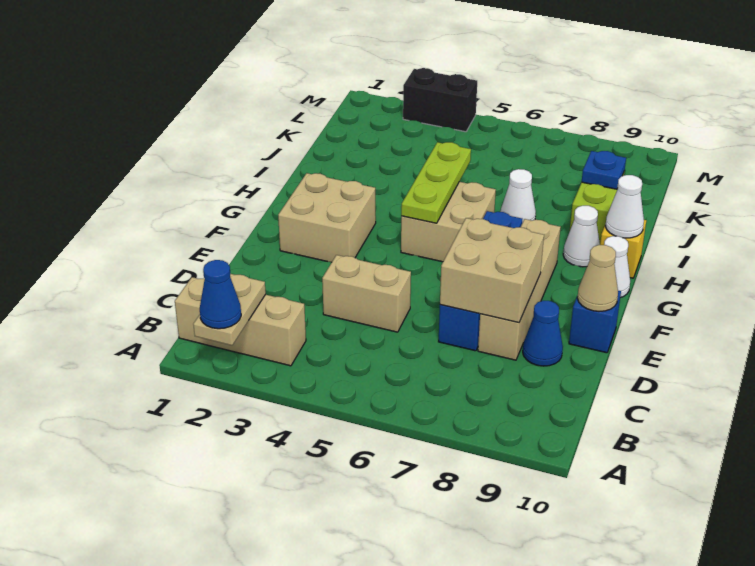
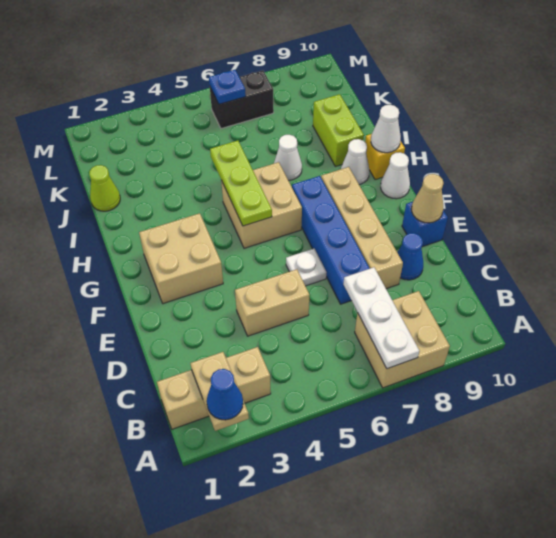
none -> white plate A7:C7 level 2
tan brick D7:E8 level 2 -> tan brick A7:B8 level 1
none -> white plate E6 level 1
none -> lime cone J1 level 1
blue plate J9 level 2 -> blue plate L6 level 2
black brick M3:M4 level 1 -> black brick L6:L7 level 1

